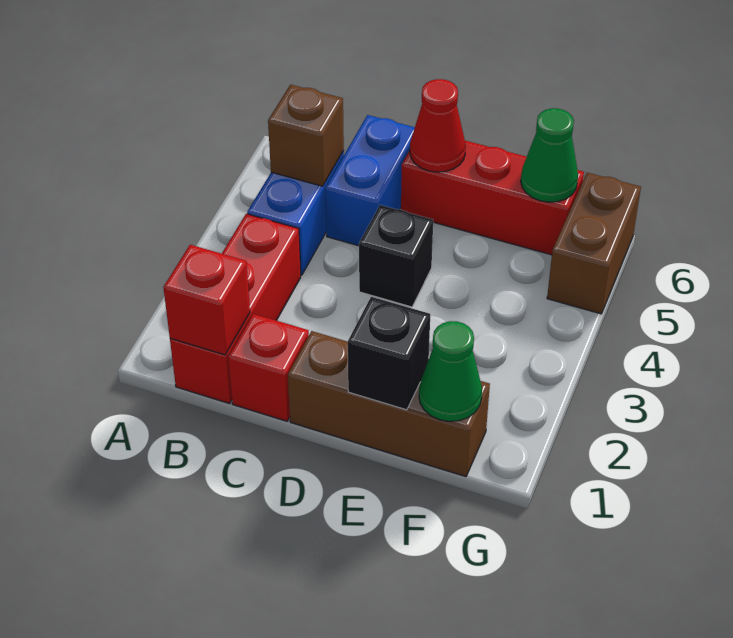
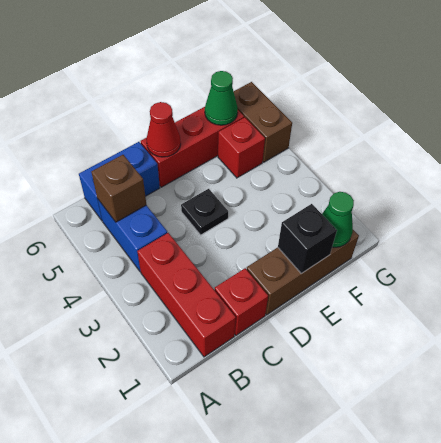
red brick B1 level 2 -> red brick F5 level 1
blue brick C5:C6 level 1 -> blue brick B6:C6 level 1
black brick D4 level 1 -> black plate D4 level 1

